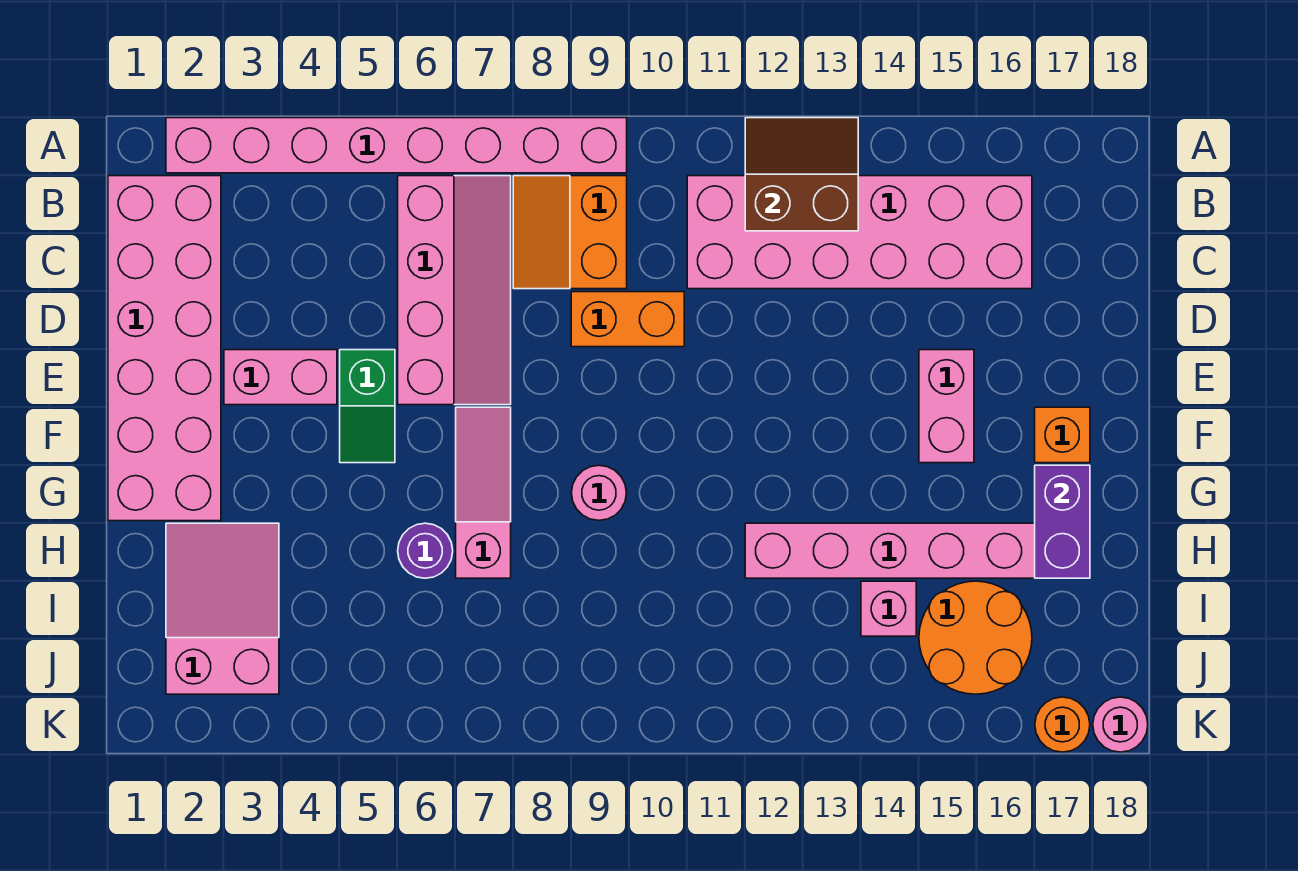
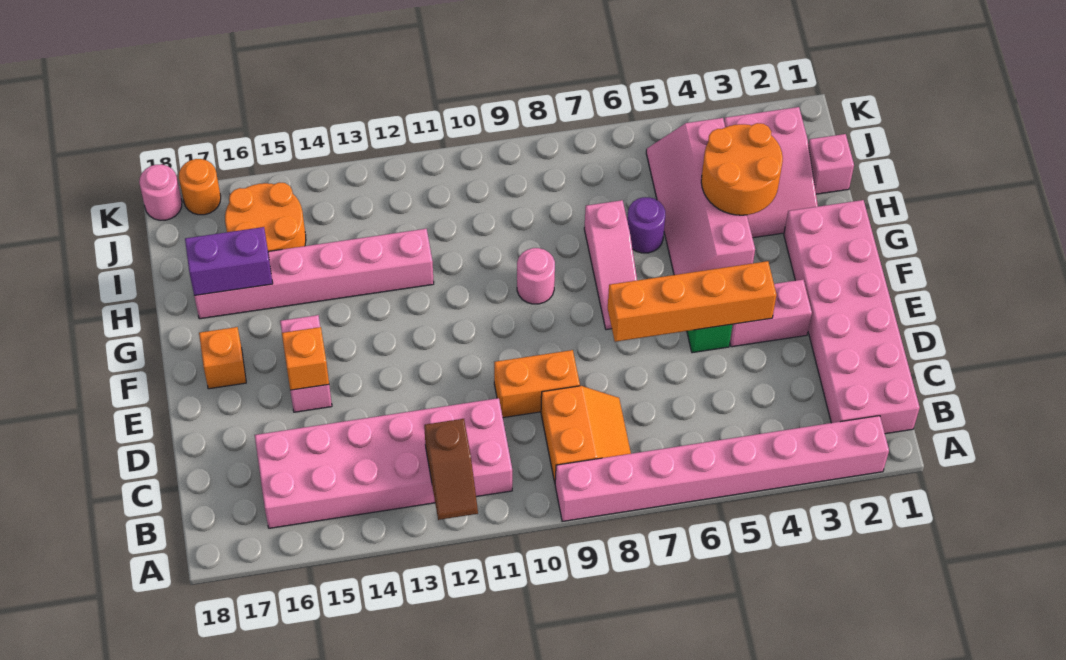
brown slope A12:B13 level 2 top B -> brown slope A12:B12 level 2 top B
pink slope B6:E7 level 1 top 6 -> pink slope G4:J5 level 1 top 4
none -> orange brick E4:E7 level 2
none -> orange brick E15 level 2
purple brick G17:H17 level 2 -> purple brick H16:H17 level 2
none -> orange round brick H3:I4 level 2
pink brick I14 level 1 -> pink brick I1 level 1

